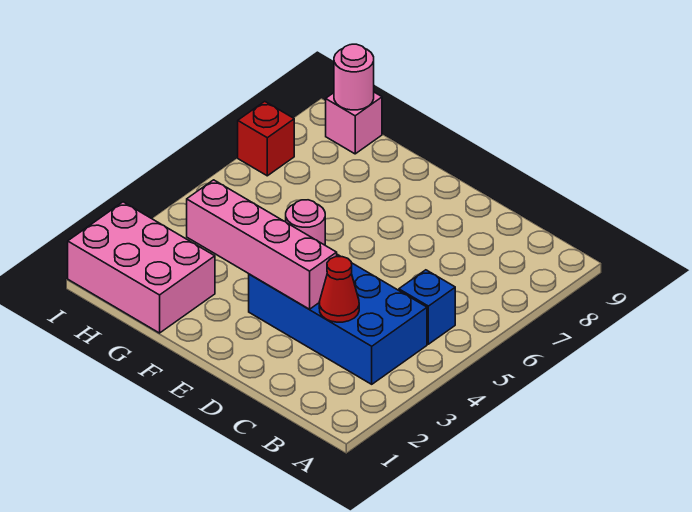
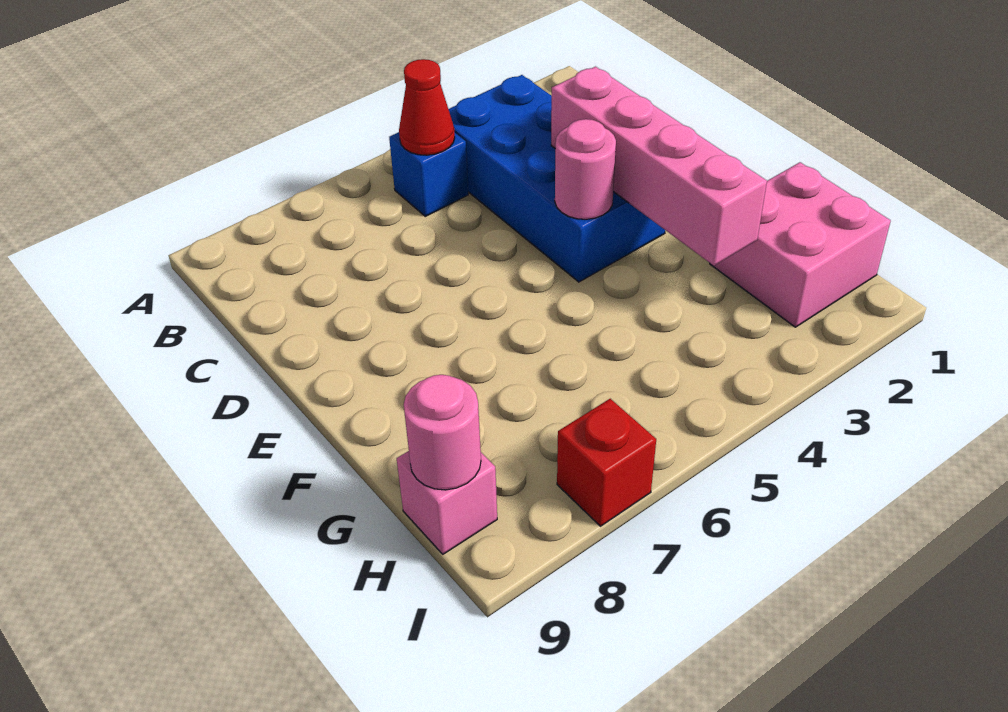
red cone C3 level 2 -> red cone B5 level 2
pink brick G1:I2 level 1 -> pink brick G1:H2 level 1

